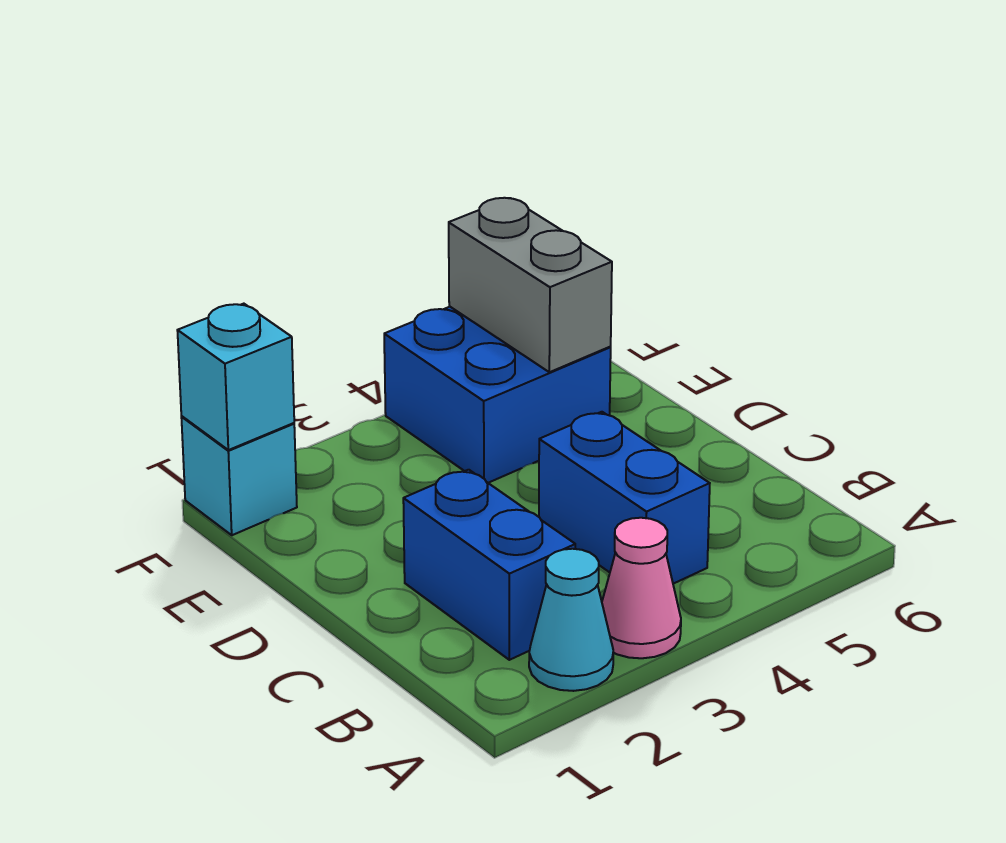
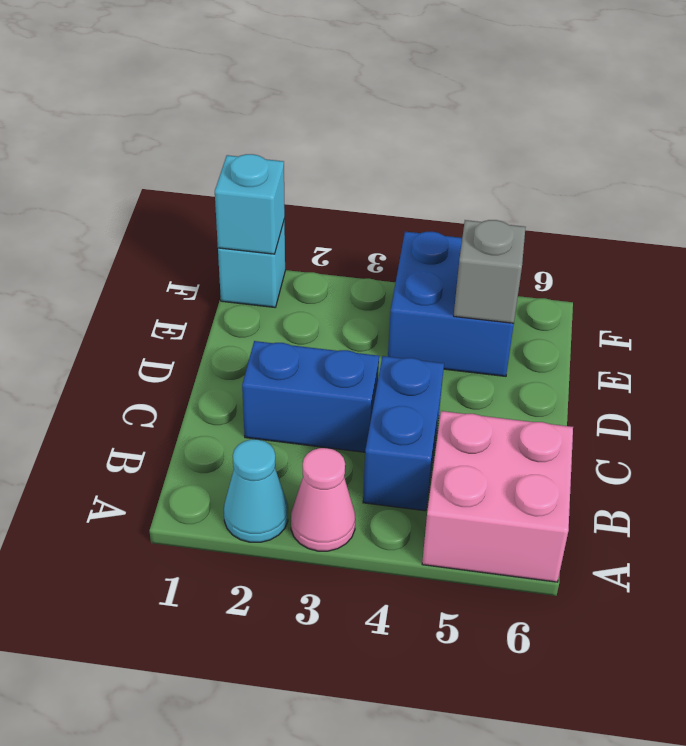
none -> pink brick A5:B6 level 1
blue brick B2:C2 level 1 -> blue brick C2:C3 level 1
grey brick E5:F5 level 2 -> grey brick E5 level 2

